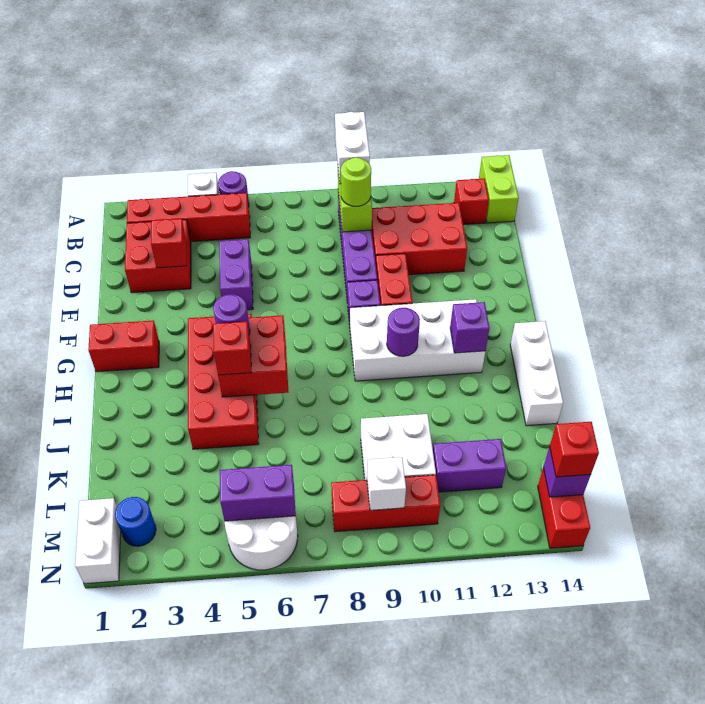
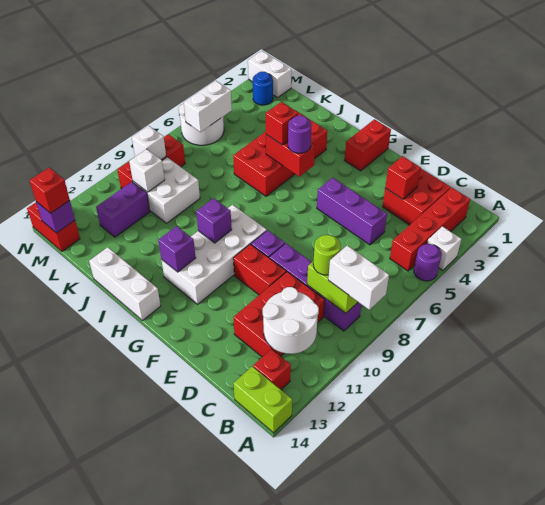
none -> white round brick B11:C12 level 2
purple brick D5:E5 level 1 -> purple brick D5:F5 level 1
red brick G4:J5 level 1 -> red brick I3:J6 level 1
red brick H5:I6 level 2 -> red brick H5:I5 level 2
purple round brick H10 level 2 -> purple brick H10 level 2
none -> white brick L10 level 2
purple brick M5:M6 level 2 -> white brick M5:M6 level 2

